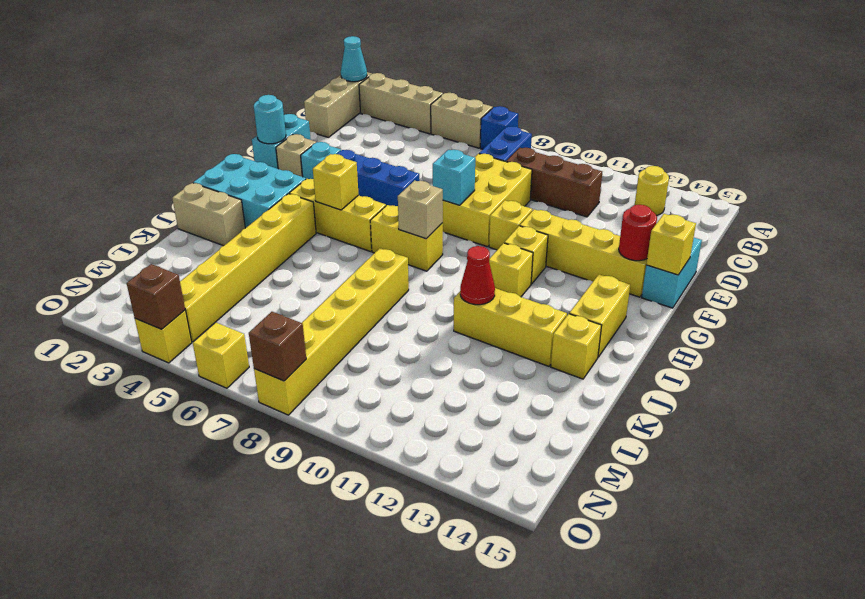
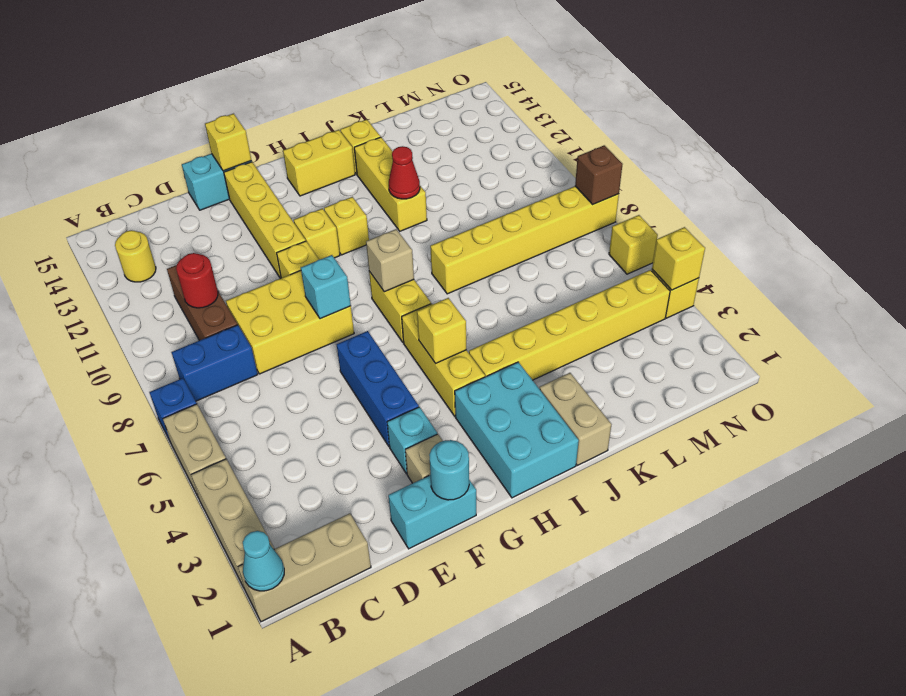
red round brick F14 level 2 -> red round brick C10 level 2
brown brick O4 level 2 -> yellow brick O4 level 2

